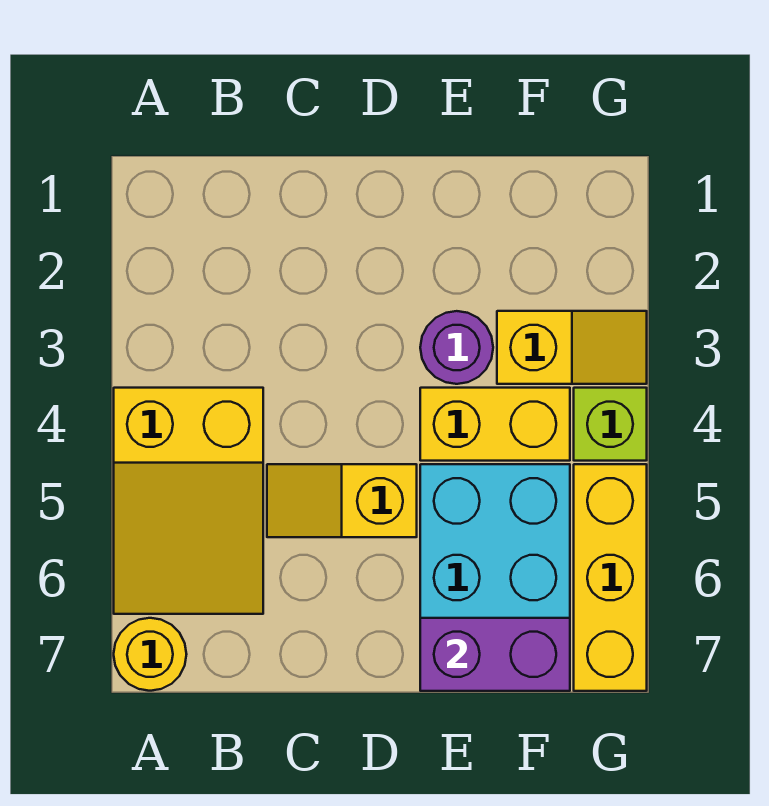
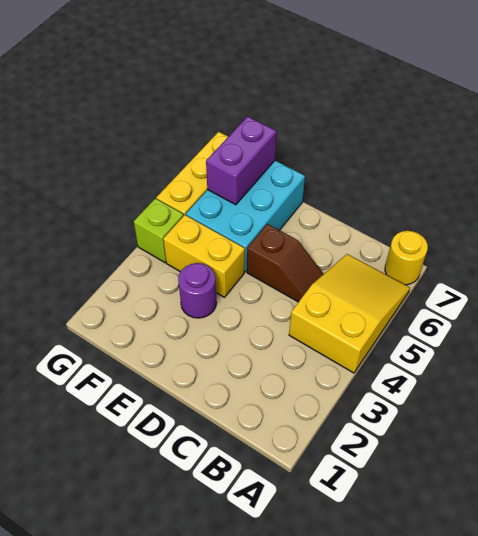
yellow slope C5:D5 level 1 top D -> brown slope C5:D5 level 1 top D
purple brick E7:F7 level 2 -> purple brick F6:F7 level 2
yellow slope F3:G3 level 1 top F -> none

